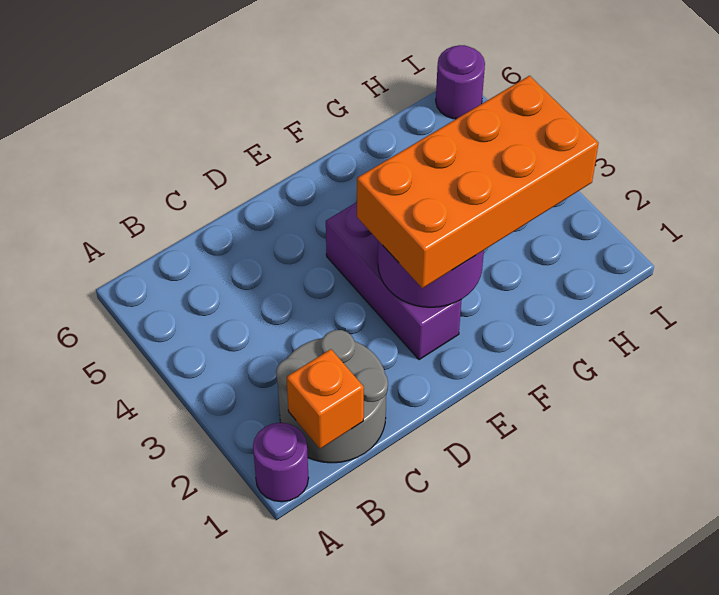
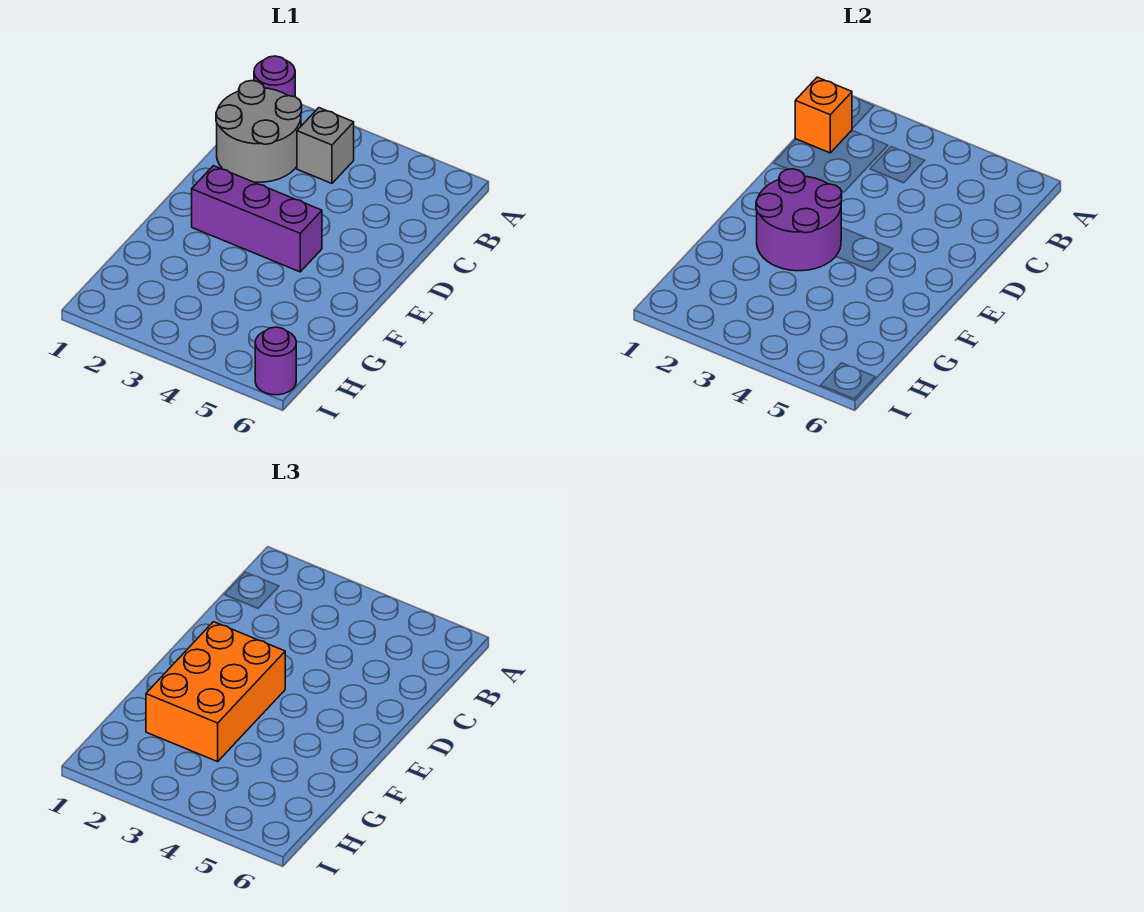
none -> grey brick B3 level 1
orange brick E2:H3 level 3 -> orange brick E2:G3 level 3

